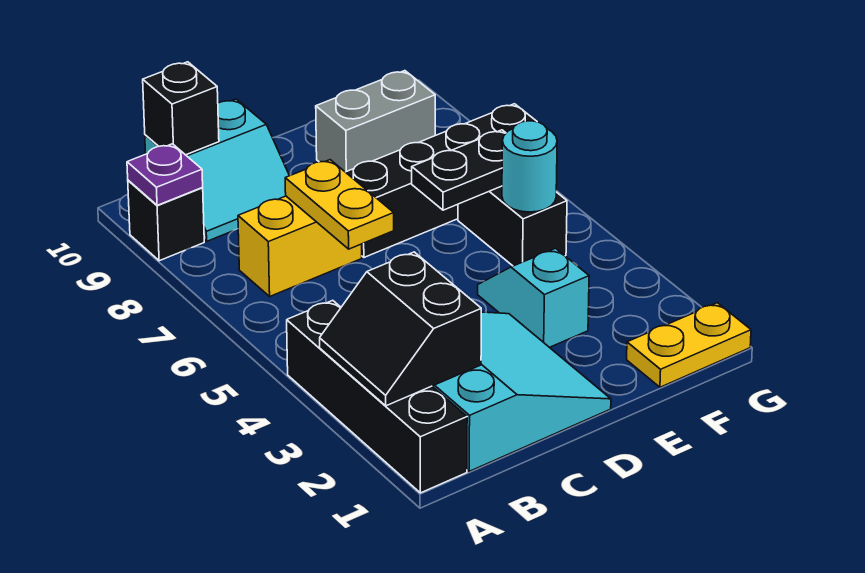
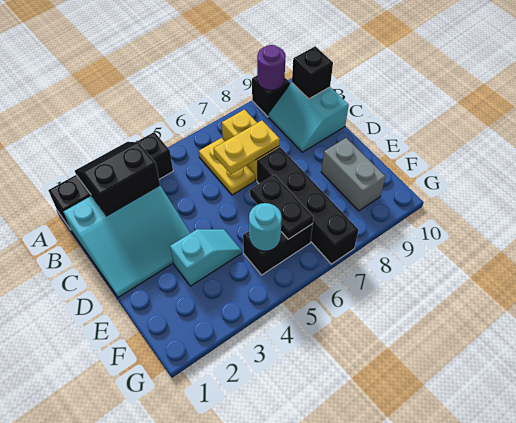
purple plate A9 level 2 -> purple round brick A9 level 2
yellow plate F1:G1 level 1 -> yellow plate B6:C6 level 1

